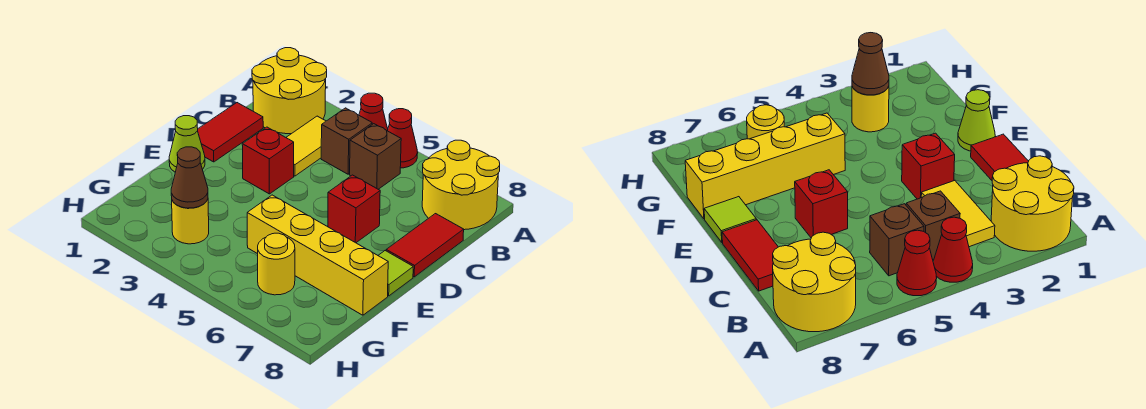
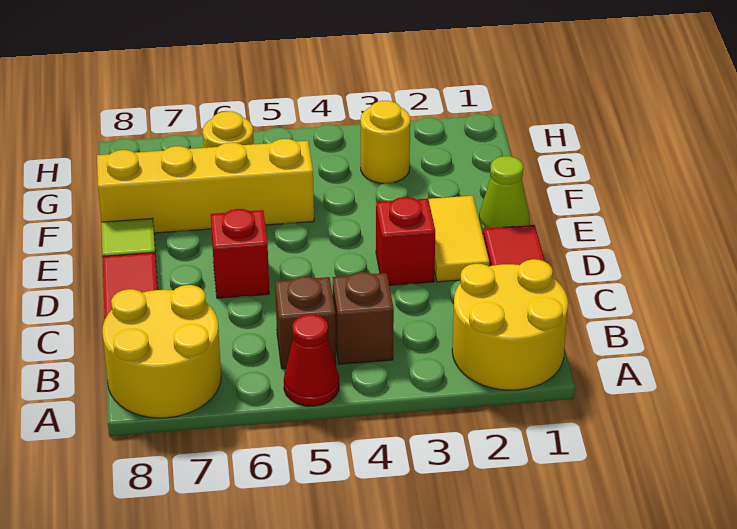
red cone A4 level 1 -> none
yellow tile B3:C3 level 1 -> yellow tile D2:E2 level 1
brown cone G3 level 2 -> none

